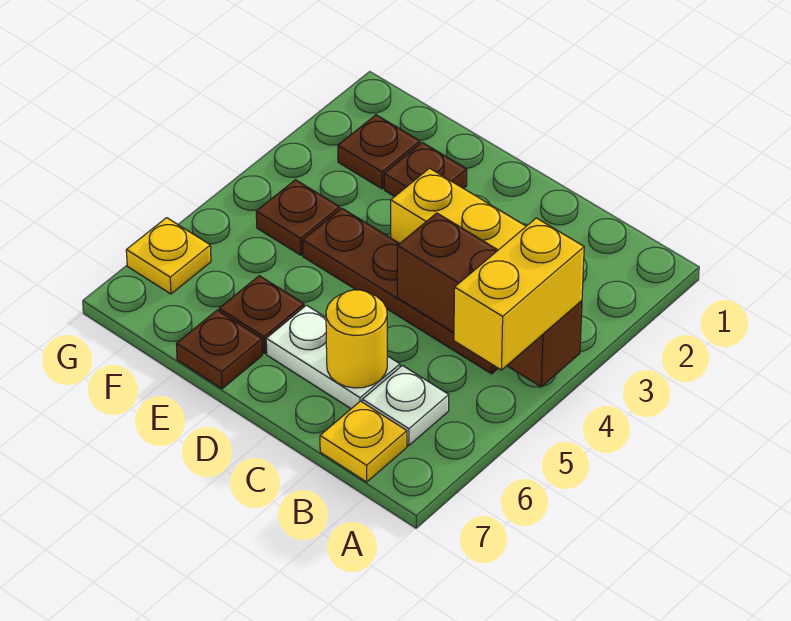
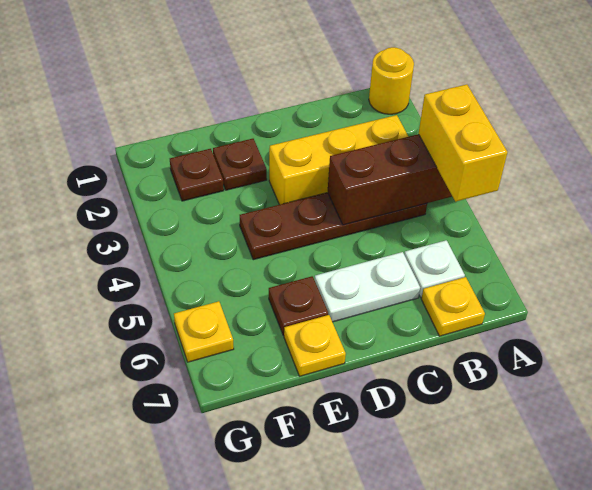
yellow round brick C6 level 2 -> yellow round brick A1 level 1
brown plate E7 level 1 -> yellow plate E7 level 1
brown plate F4 level 1 -> none

